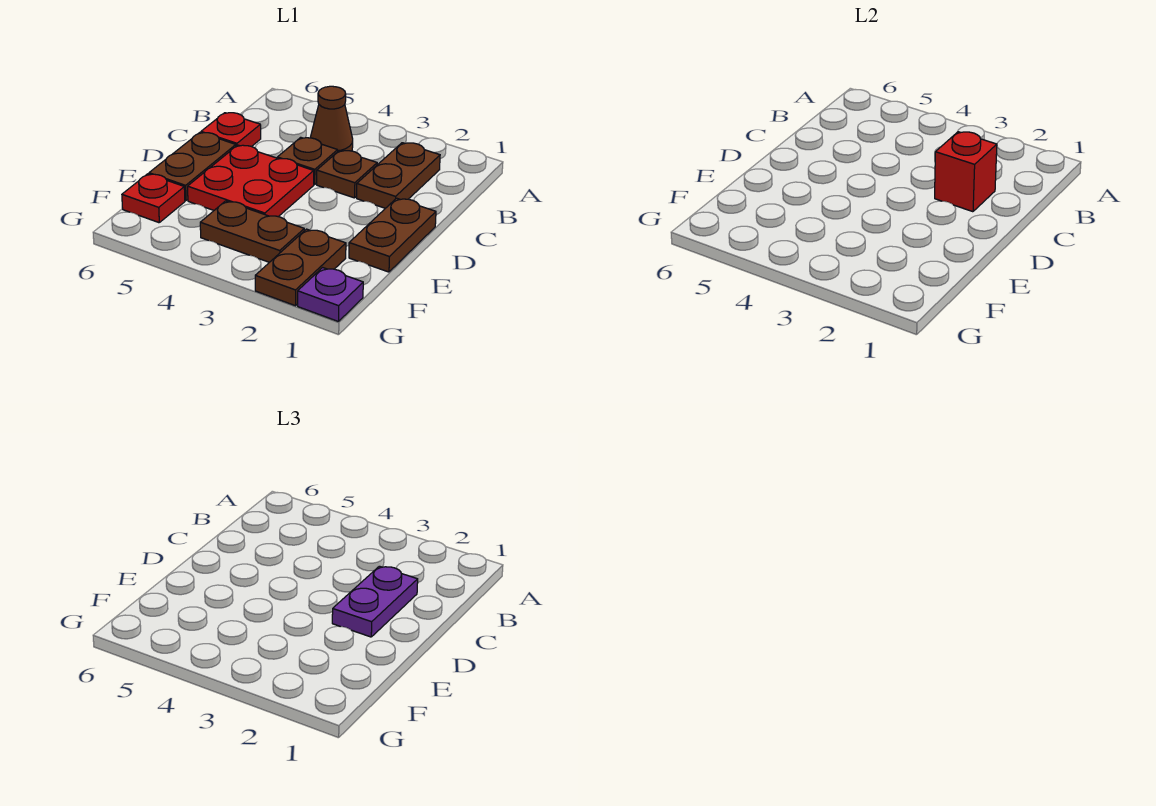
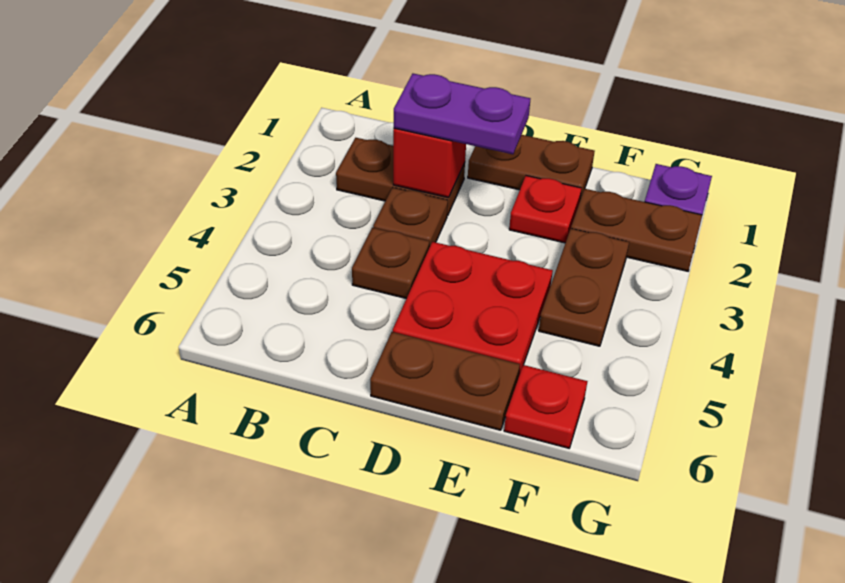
brown cone B4 level 1 -> none
red plate C6 level 1 -> red plate E2 level 1

